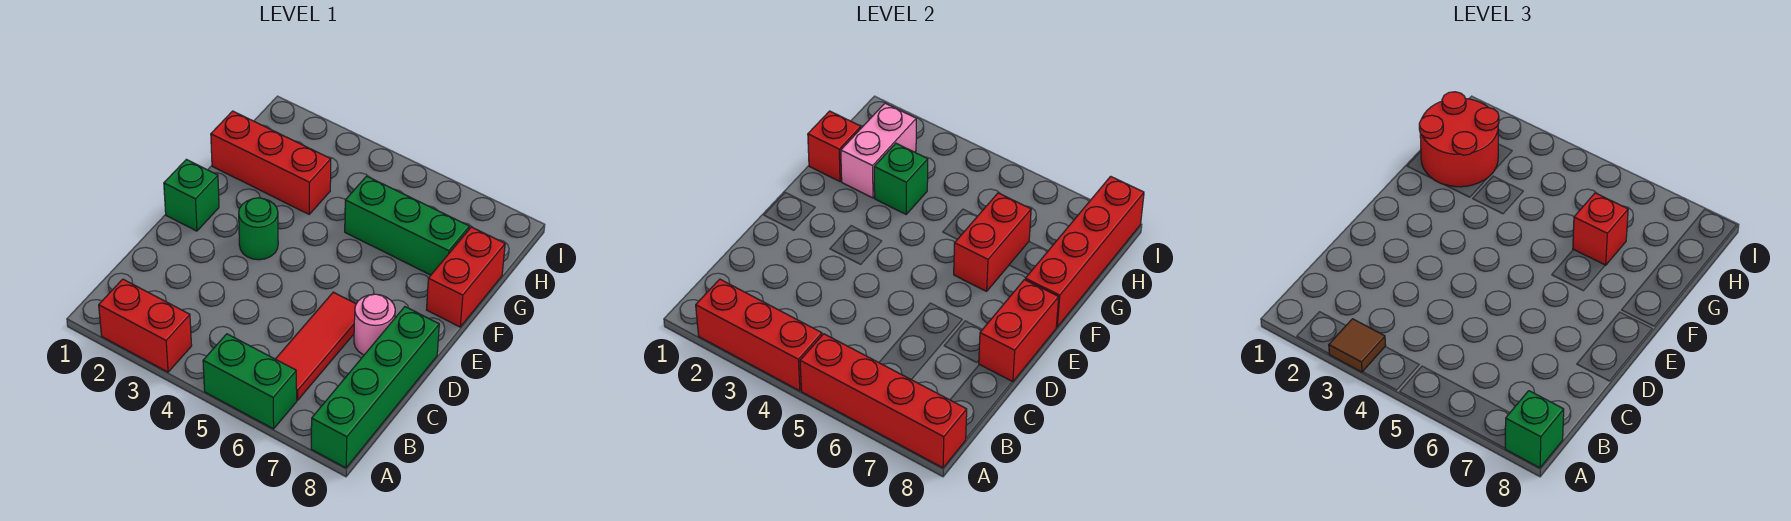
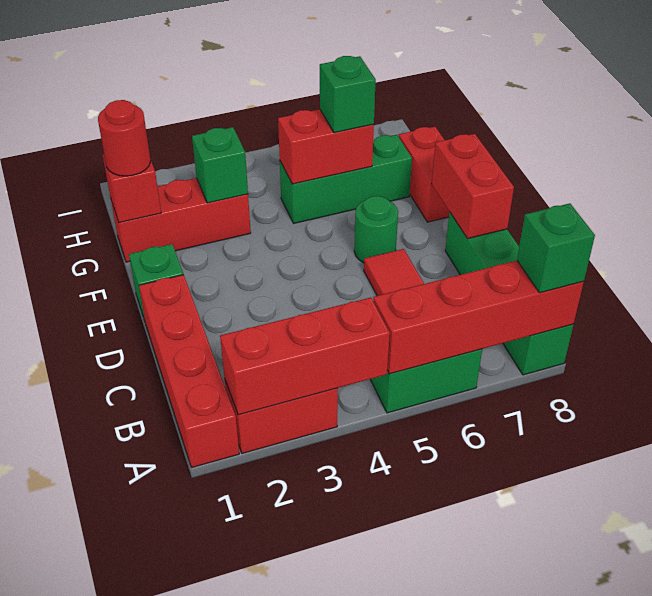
brown tile A3 level 3 -> none
pink round brick D7 level 1 -> none
green round brick E3 level 1 -> green round brick E6 level 1
red brick F6:G6 level 2 -> red brick G5:G6 level 2
red brick F8:I8 level 2 -> red brick A1:D1 level 1
red round brick G1:H2 level 3 -> red round brick G1 level 3
pink brick G2:H2 level 2 -> none
red brick G6 level 3 -> green brick G6 level 3

